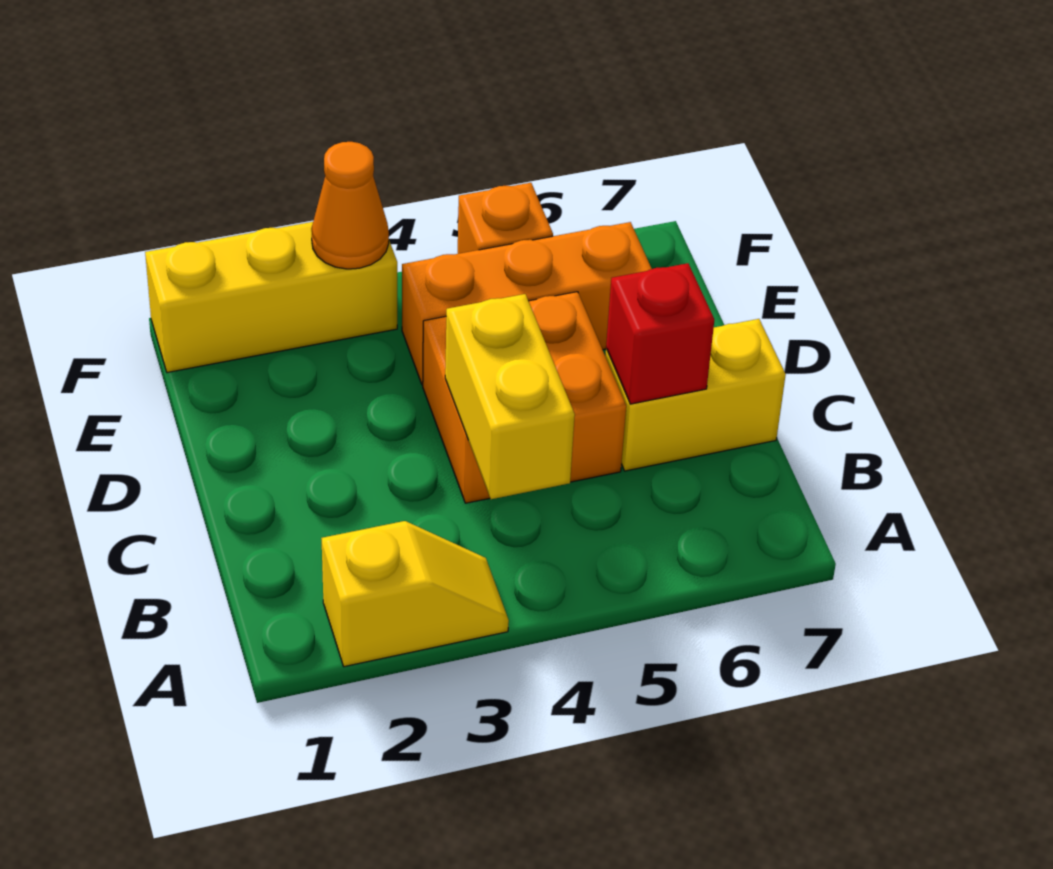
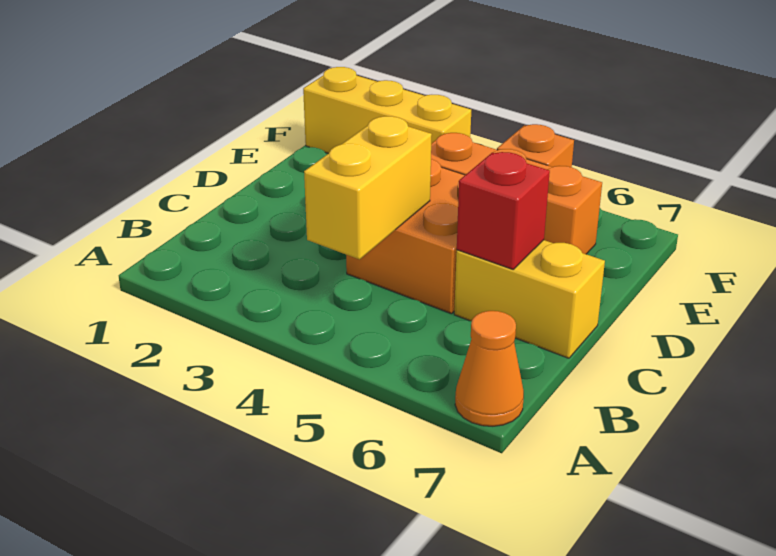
yellow slope A2:A3 level 1 top 2 -> none
orange cone F3 level 2 -> orange cone A7 level 1

